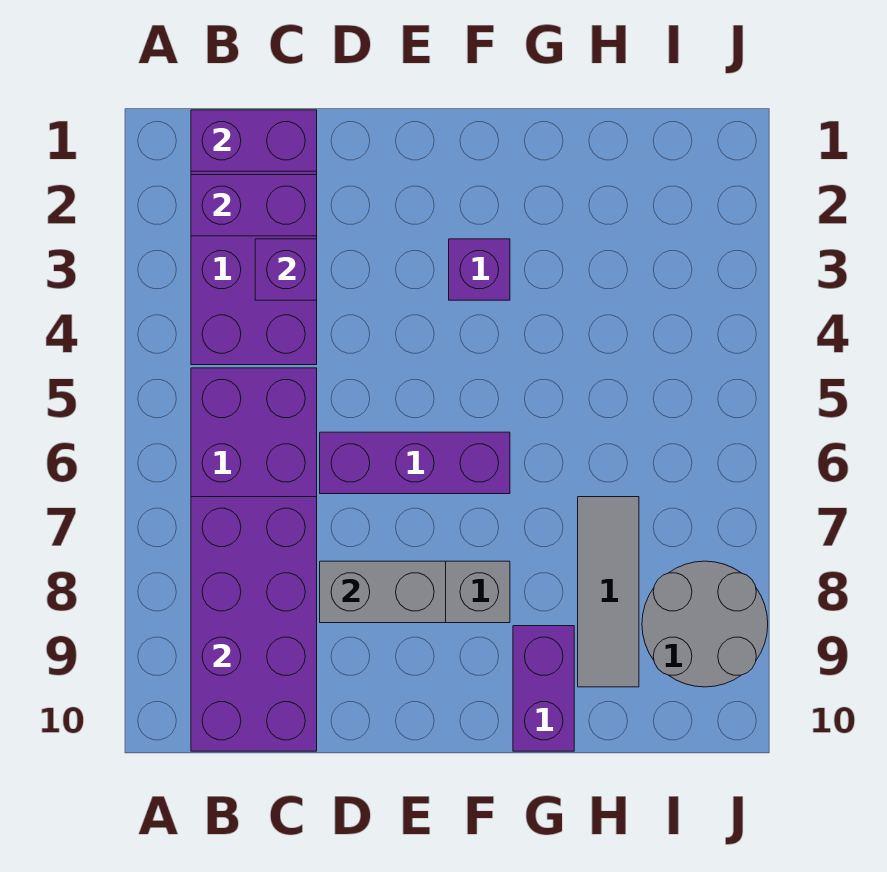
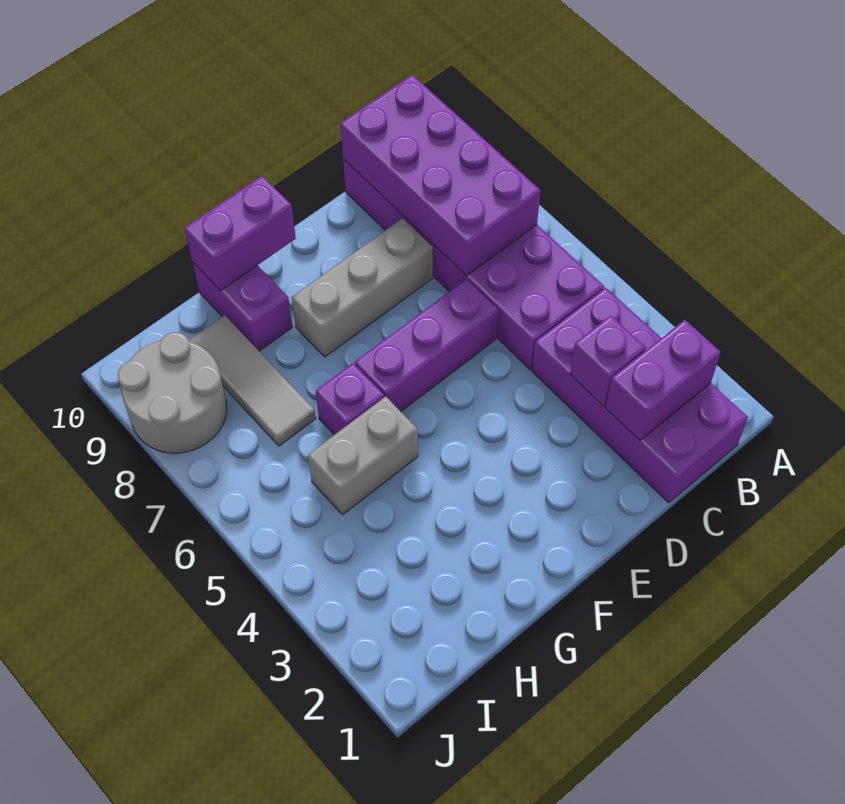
purple brick B1:C1 level 2 -> purple brick F10:G10 level 2
grey brick D8:E8 level 2 -> grey brick G5:H5 level 1
purple brick F3 level 1 -> purple brick G6 level 1

